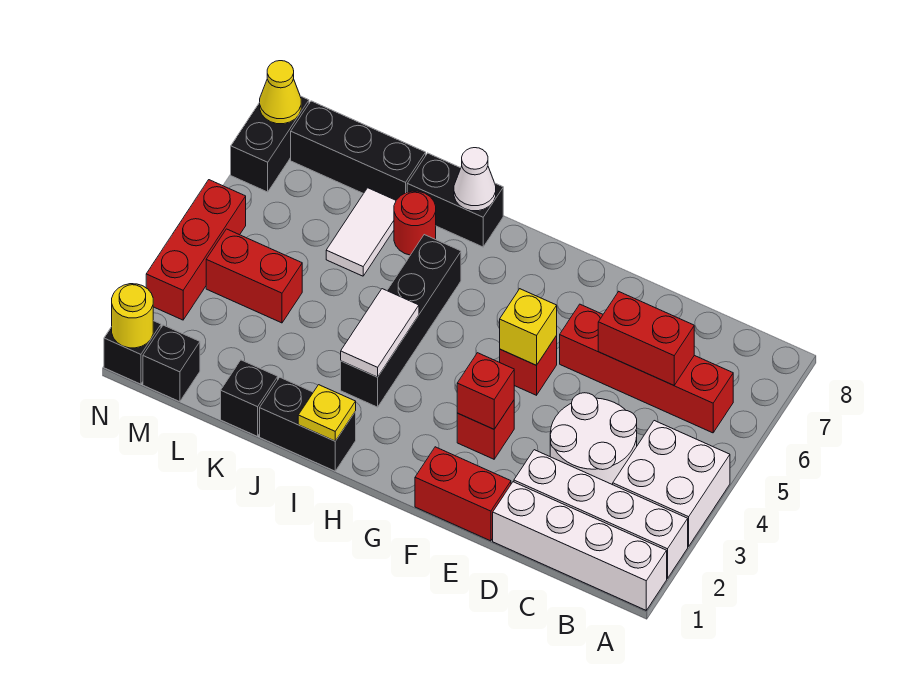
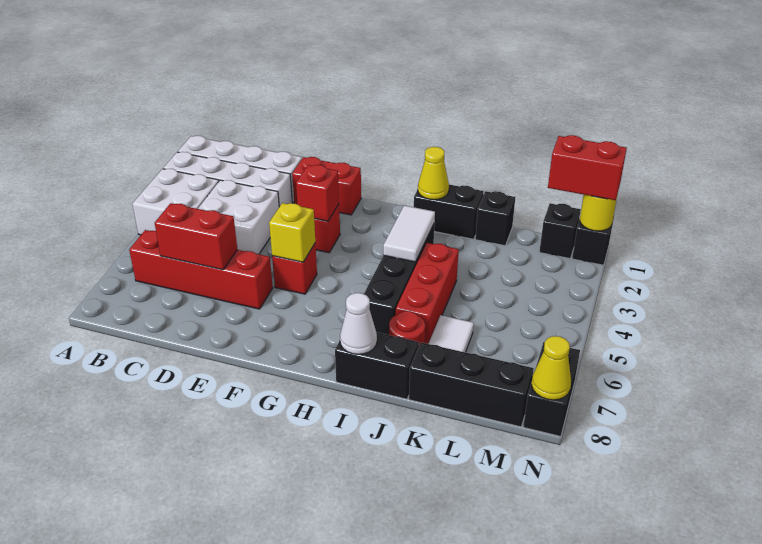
white round brick C3:D4 level 1 -> white brick C3:D4 level 1
yellow plate I1 level 2 -> yellow cone I1 level 2
red brick L4:M4 level 1 -> red brick M1:N1 level 3
red brick N3:N5 level 1 -> red brick J4:J6 level 1

